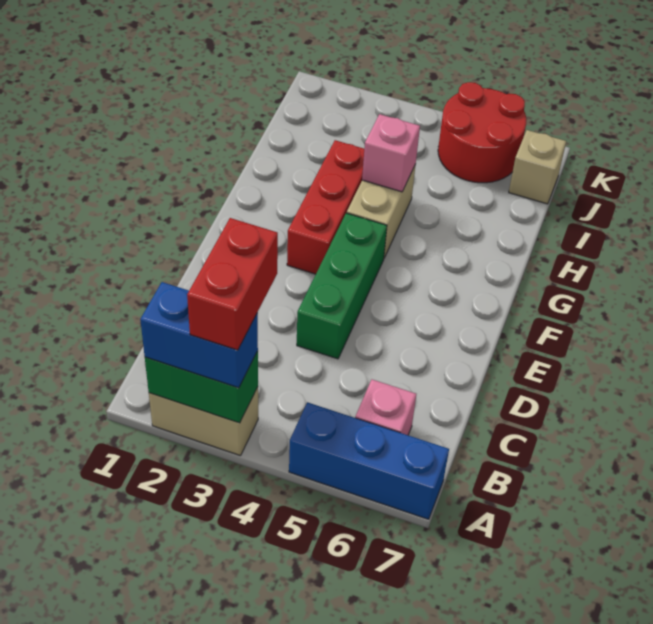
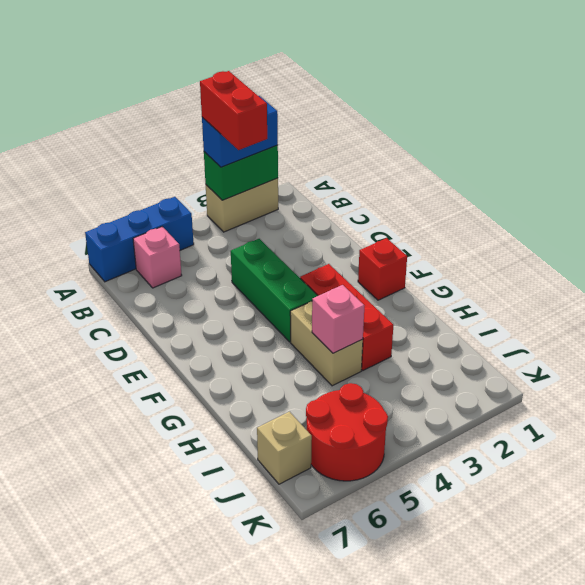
none -> red brick F1 level 1

